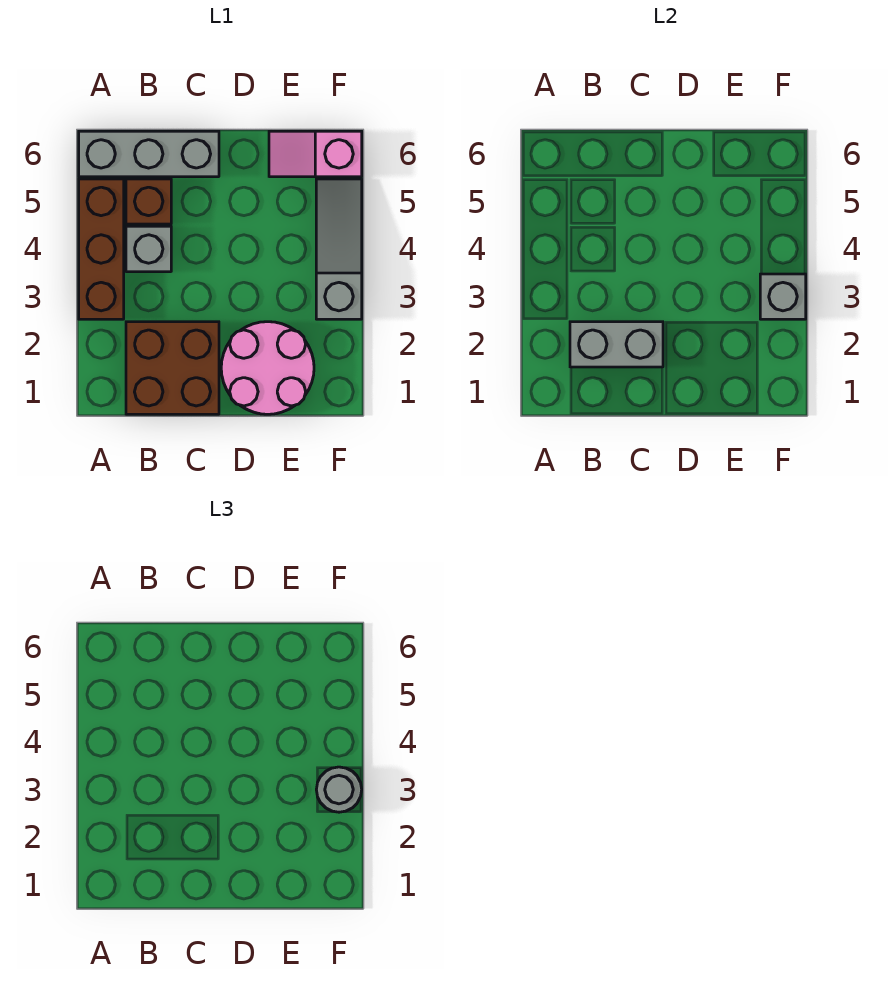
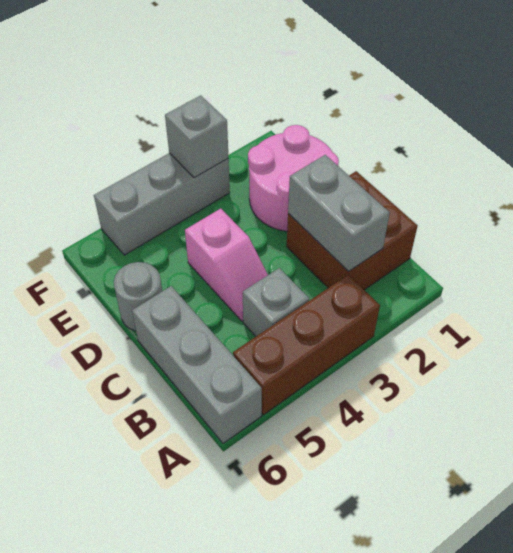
brown brick B5 level 1 -> none
pink slope E6:F6 level 1 top F -> pink slope C4:D4 level 1 top D
grey slope F3:F5 level 1 top 3 -> grey brick F3:F5 level 1
grey round brick F3 level 3 -> grey round brick D6 level 1

